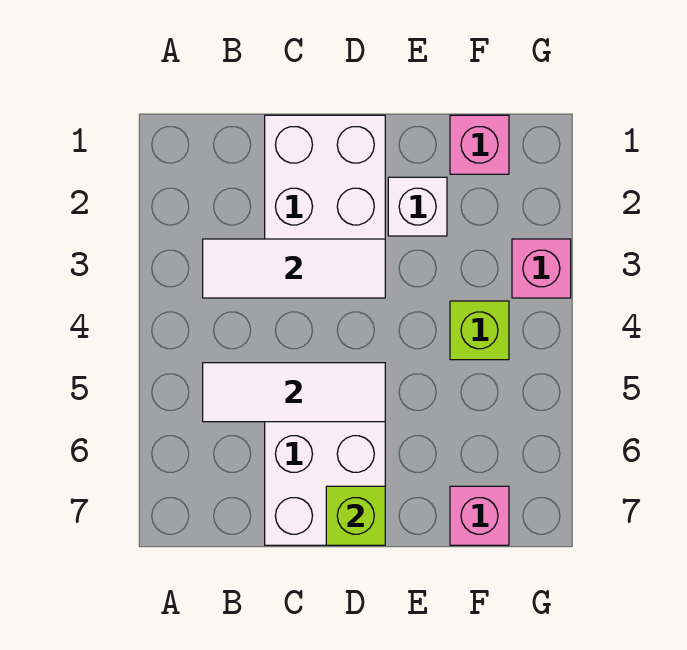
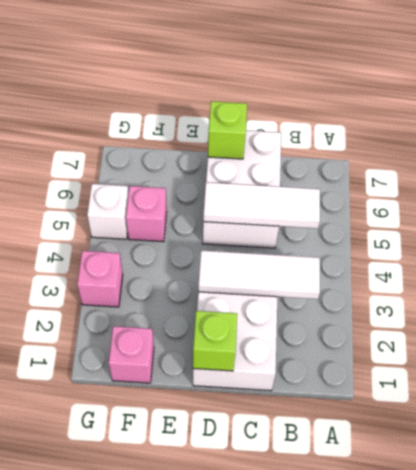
white brick E2 level 1 -> white brick G5 level 1
lime brick F4 level 1 -> lime brick D1 level 2
pink brick F7 level 1 -> pink brick F5 level 1

